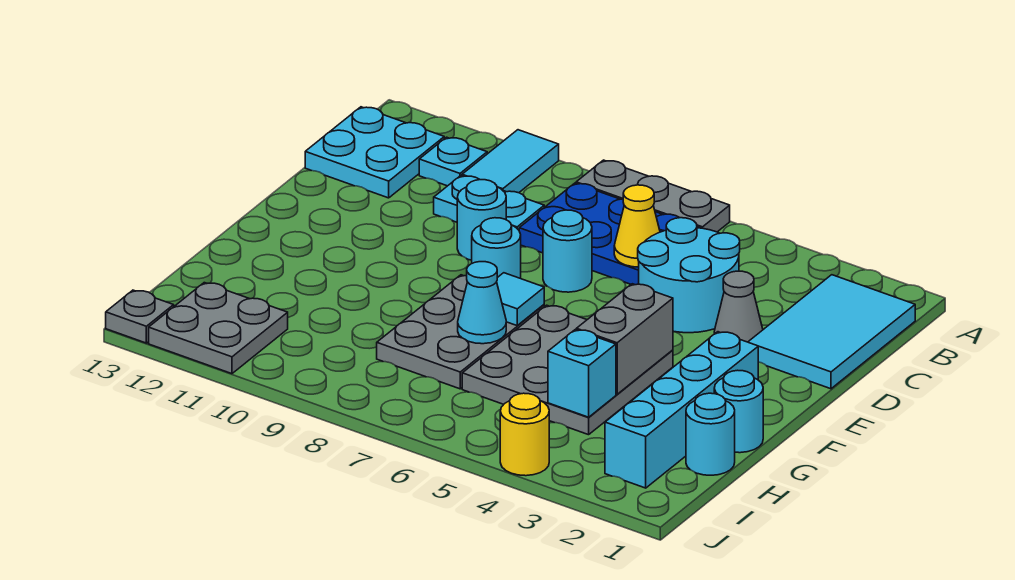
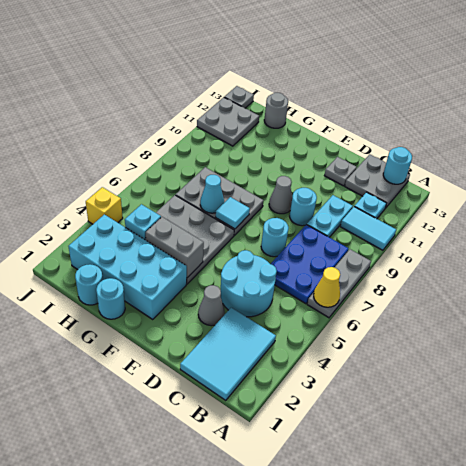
cyan tile B1:D2 level 1 -> cyan tile B1:C3 level 1
cyan plate B12:C13 level 1 -> grey plate B12:C13 level 1
yellow cone C6 level 2 -> yellow cone A6 level 2
none -> grey plate D12 level 1
cyan round brick E8 level 1 -> cyan round brick B13 level 2
none -> grey cone E9 level 1
cyan brick F2:I2 level 1 -> cyan brick F2:I3 level 1
none -> grey round brick H13 level 1
yellow round brick J4 level 1 -> yellow brick J4 level 1

